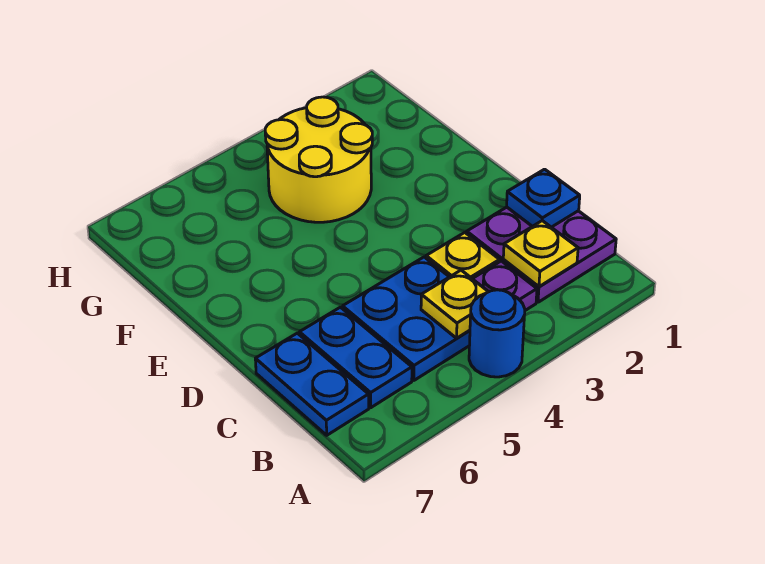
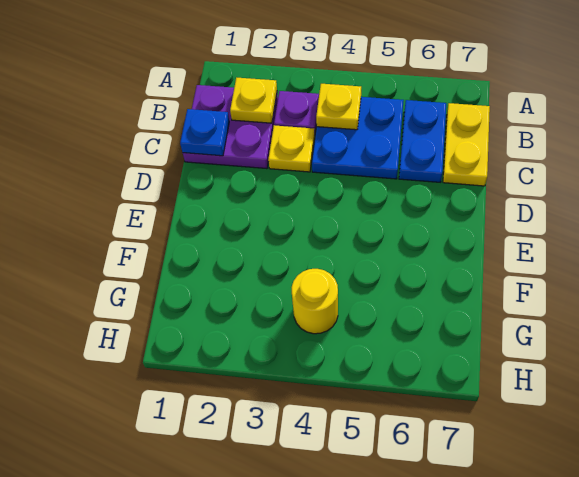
blue round brick A4 level 1 -> none
blue plate B7:C7 level 1 -> yellow plate B7:C7 level 1
yellow round brick F3:G4 level 1 -> yellow round brick G4 level 1

